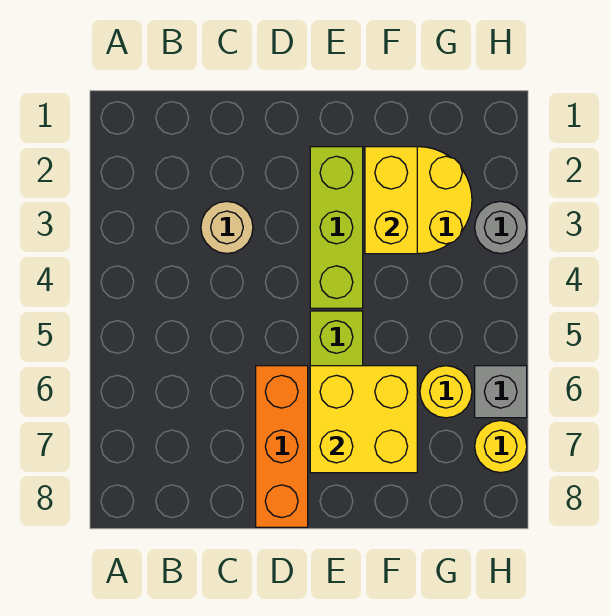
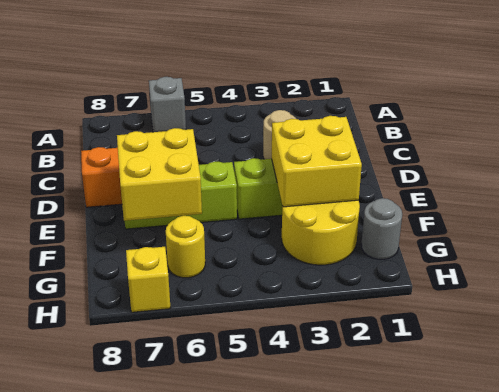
yellow brick F2:F3 level 2 -> yellow brick E2:F3 level 2
grey round brick H3 level 1 -> grey round brick G1 level 1
grey brick H6 level 1 -> grey brick A6 level 1
yellow round brick H7 level 1 -> yellow brick H7 level 1

